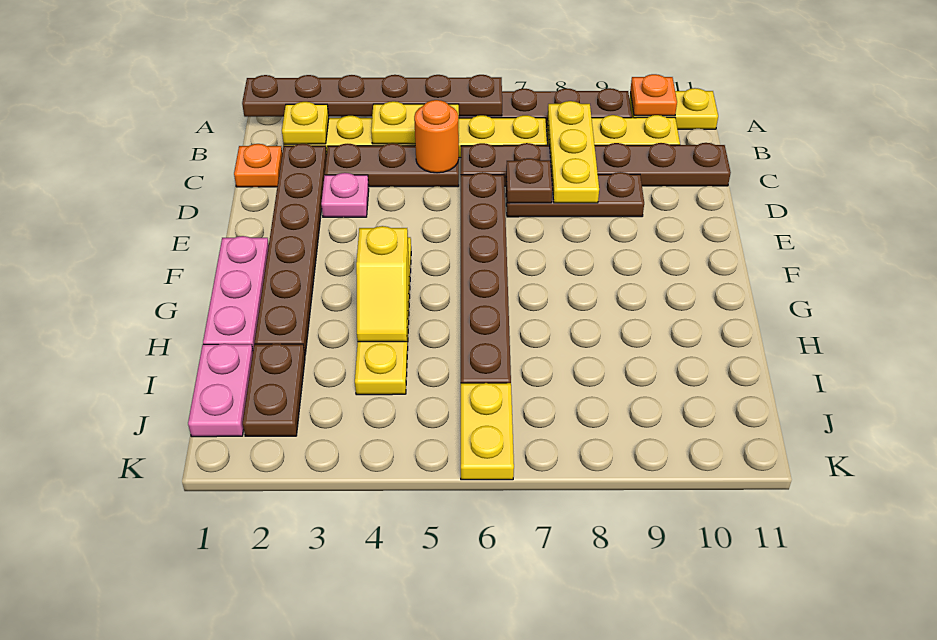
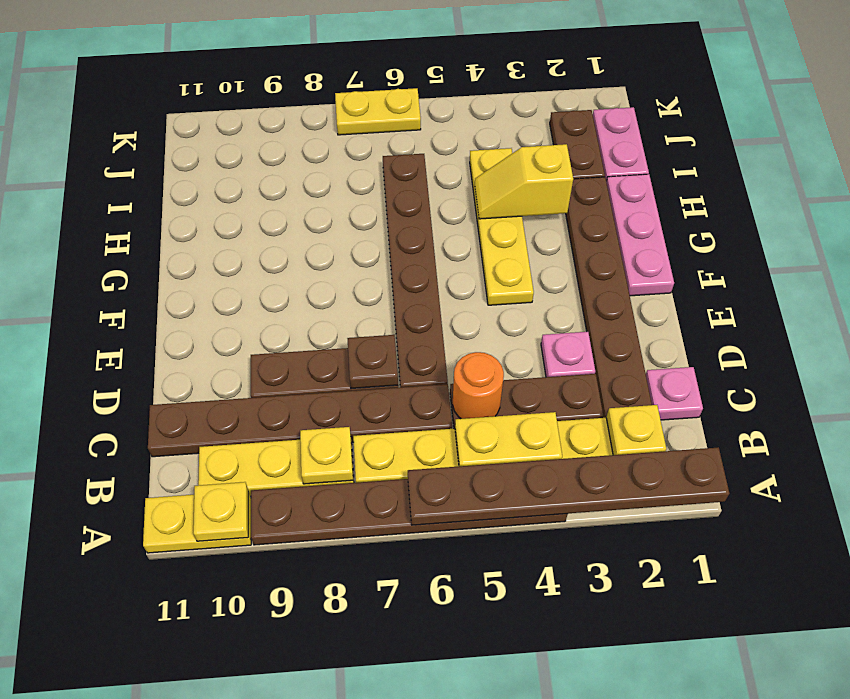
orange plate A10 level 2 -> yellow plate A10 level 2
yellow plate B8:D8 level 2 -> yellow plate B8 level 2
orange plate C1 level 1 -> pink plate C1 level 1
yellow slope G4:H4 level 2 top G -> yellow slope H3:H4 level 2 top 3
yellow plate J6:K6 level 1 -> yellow plate K6:K7 level 1

